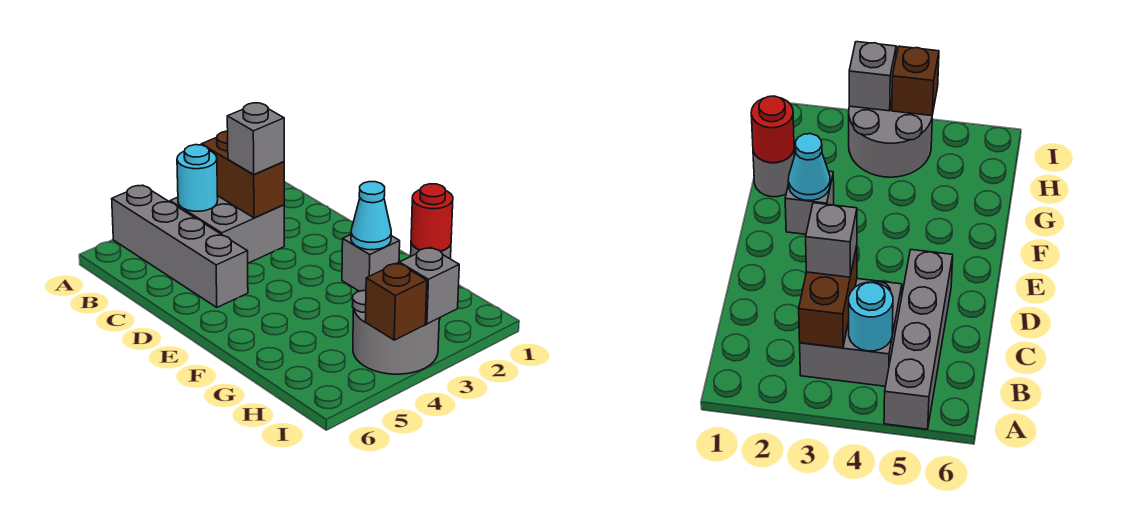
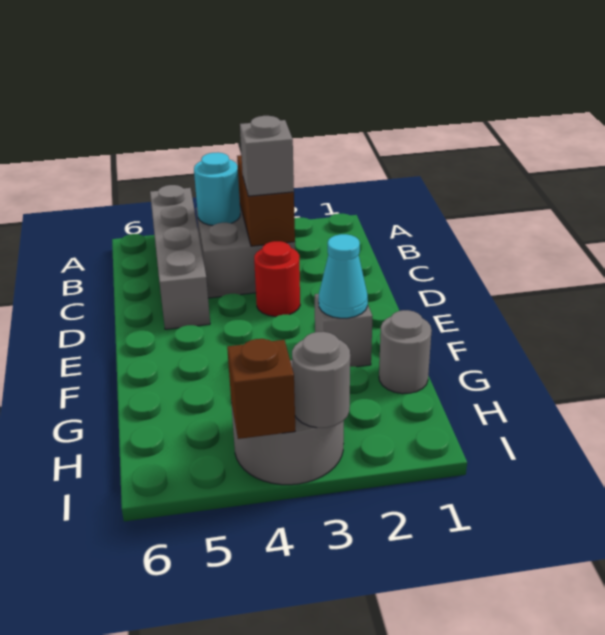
red round brick G1 level 2 -> red round brick D3 level 1
grey brick I3 level 2 -> grey round brick I3 level 2

